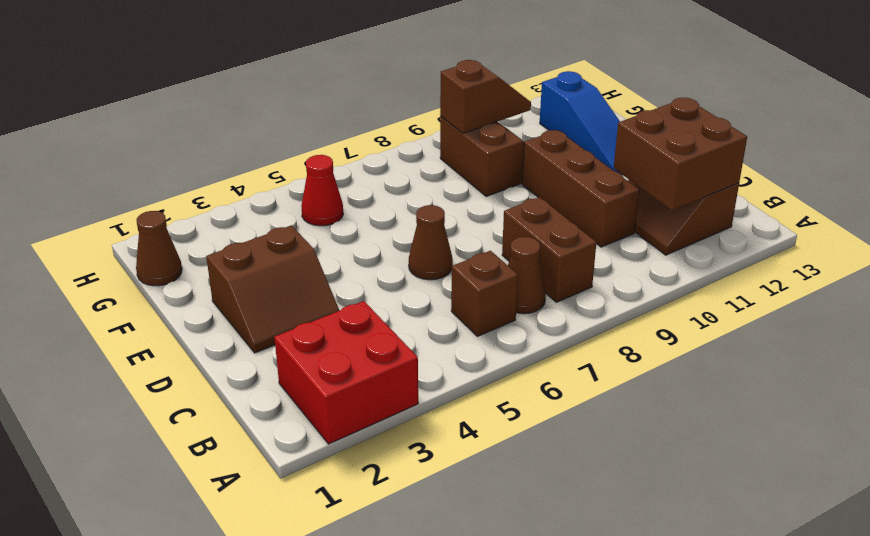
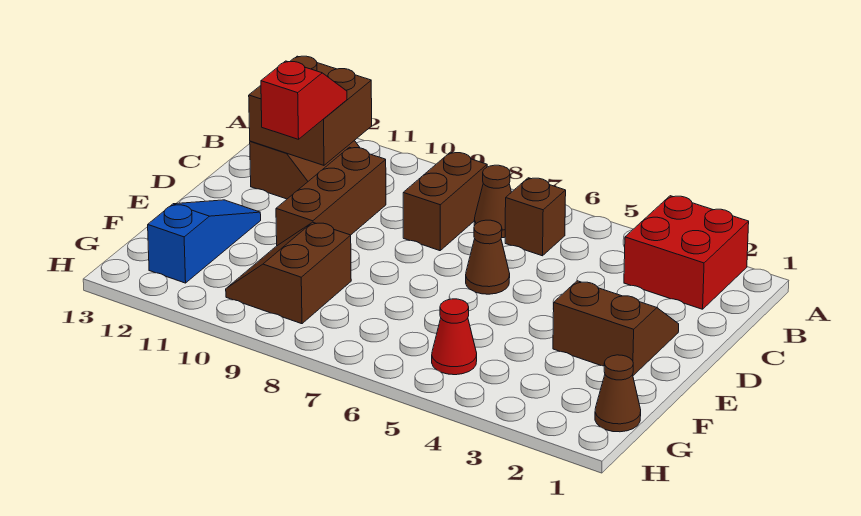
none -> red slope C11:D11 level 3 top D
brown slope G9:G10 level 2 top 9 -> none

